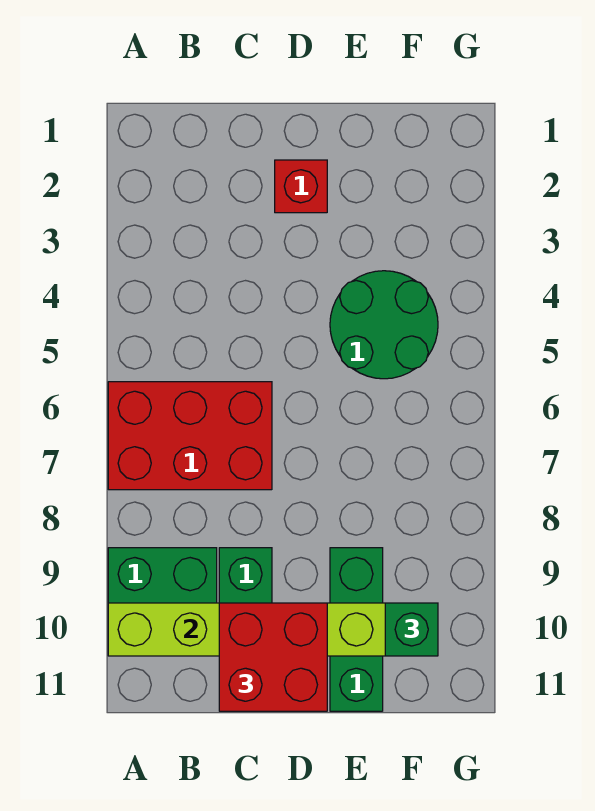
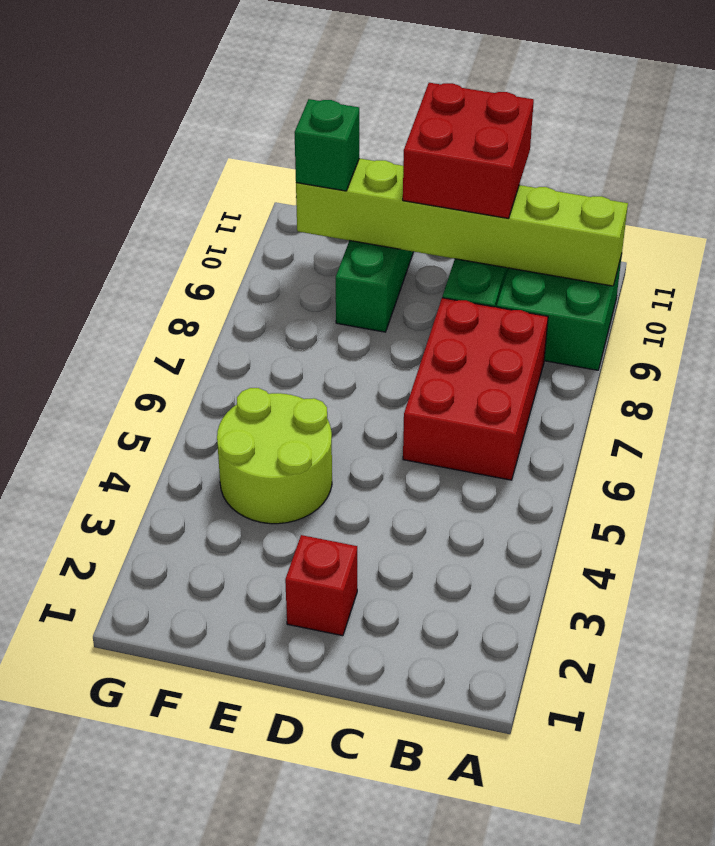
red brick A6:C7 level 1 -> red brick B6:C8 level 1
green round brick E4:F5 level 1 -> lime round brick E4:F5 level 1

